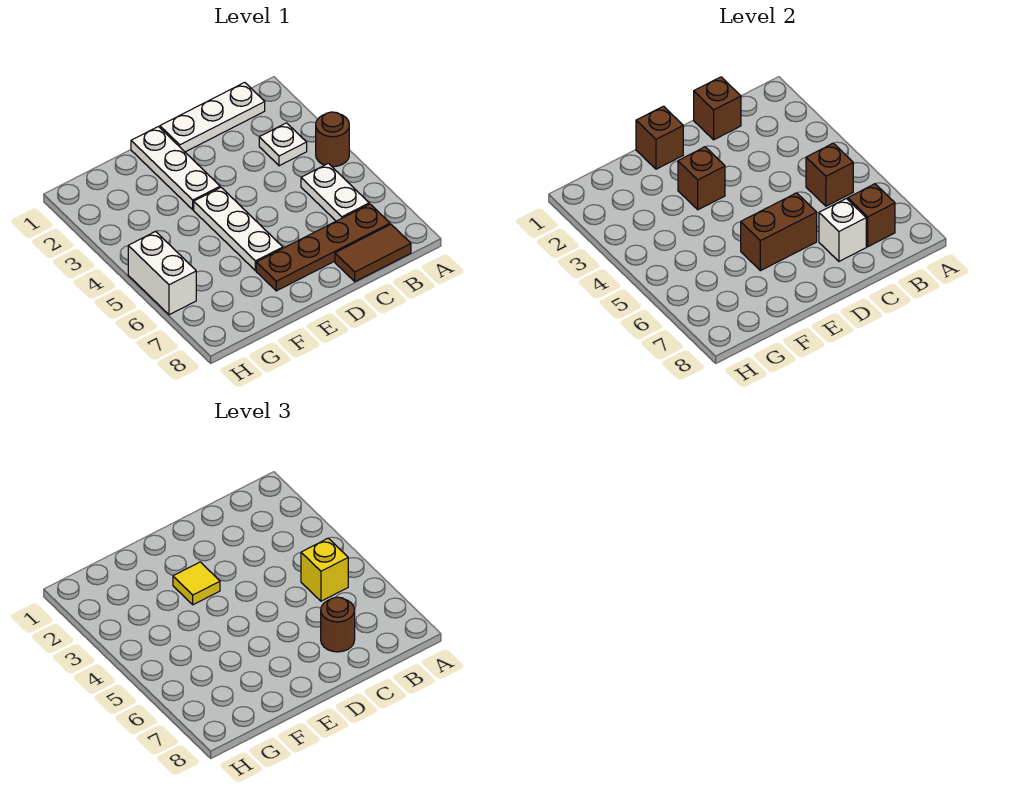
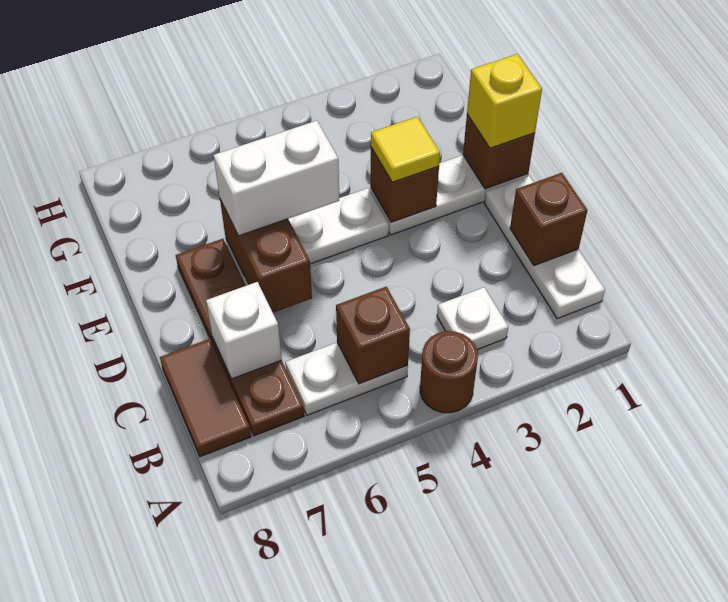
yellow brick B5 level 3 -> yellow brick E1 level 3
brown brick B7 level 2 -> none
brown round brick C7 level 3 -> none
white brick H5:H6 level 1 -> white brick E5:E6 level 3

